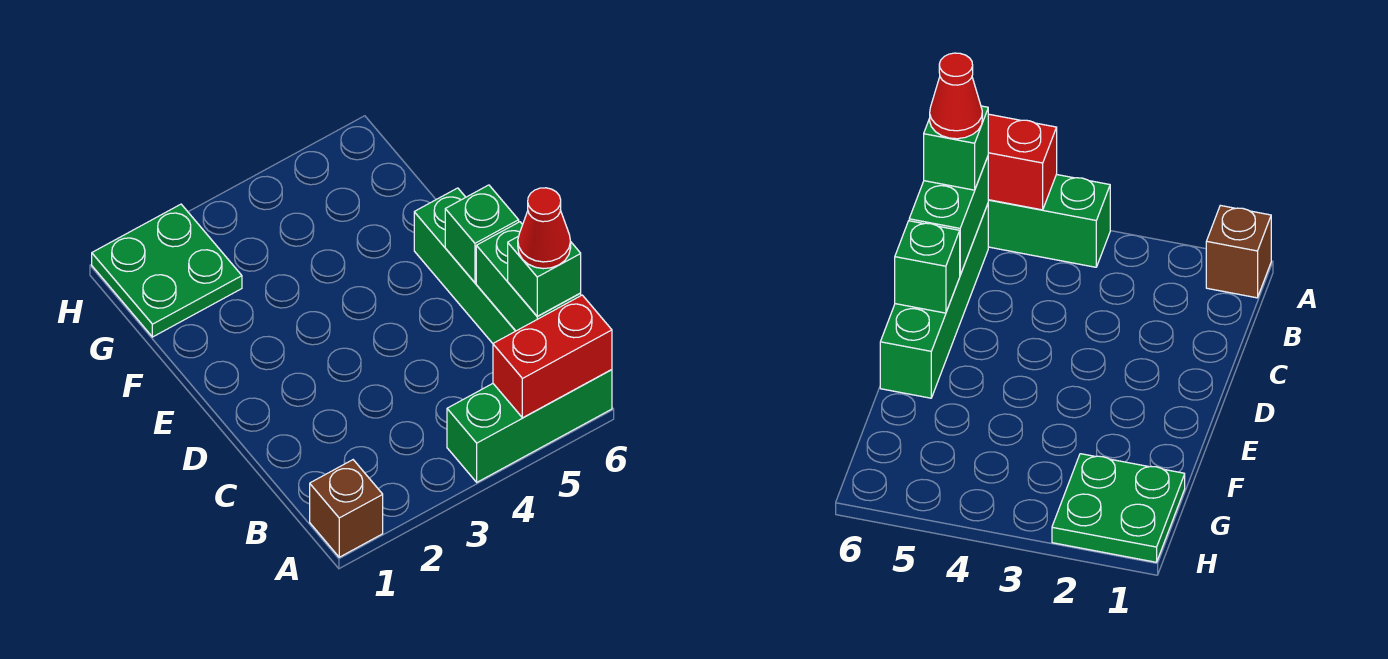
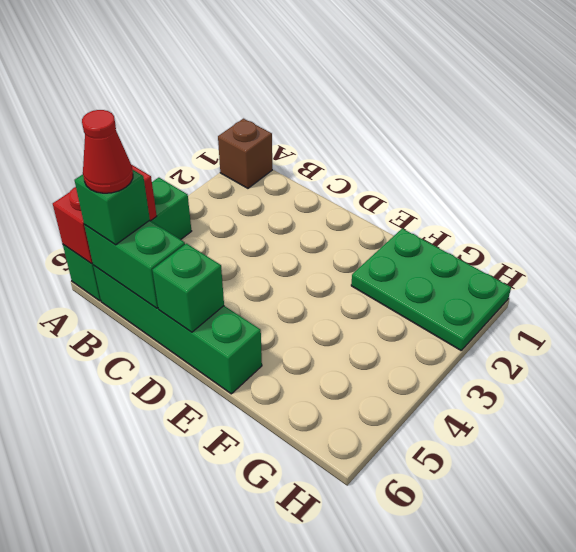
green plate G1:H2 level 1 -> green plate F1:H2 level 1

